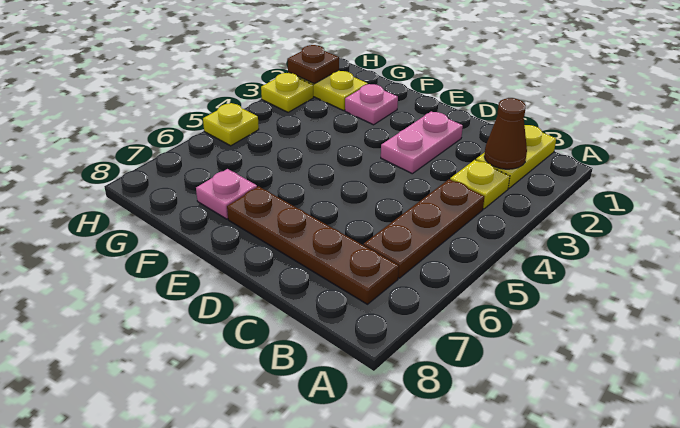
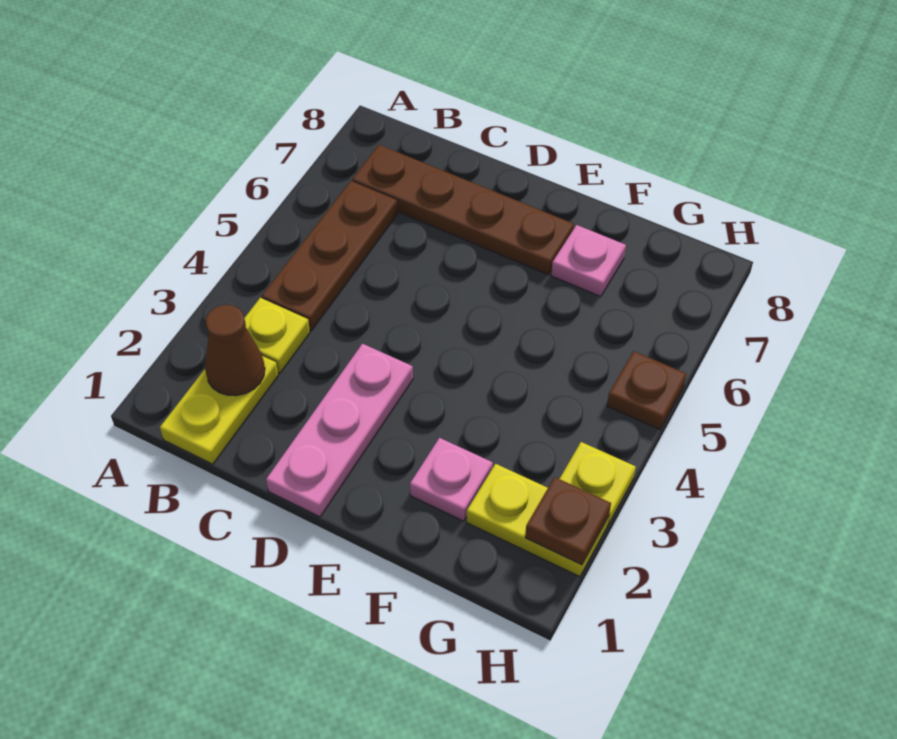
pink plate D2:D3 level 1 -> pink plate D1:D3 level 1
yellow plate H5 level 1 -> brown plate H5 level 1

